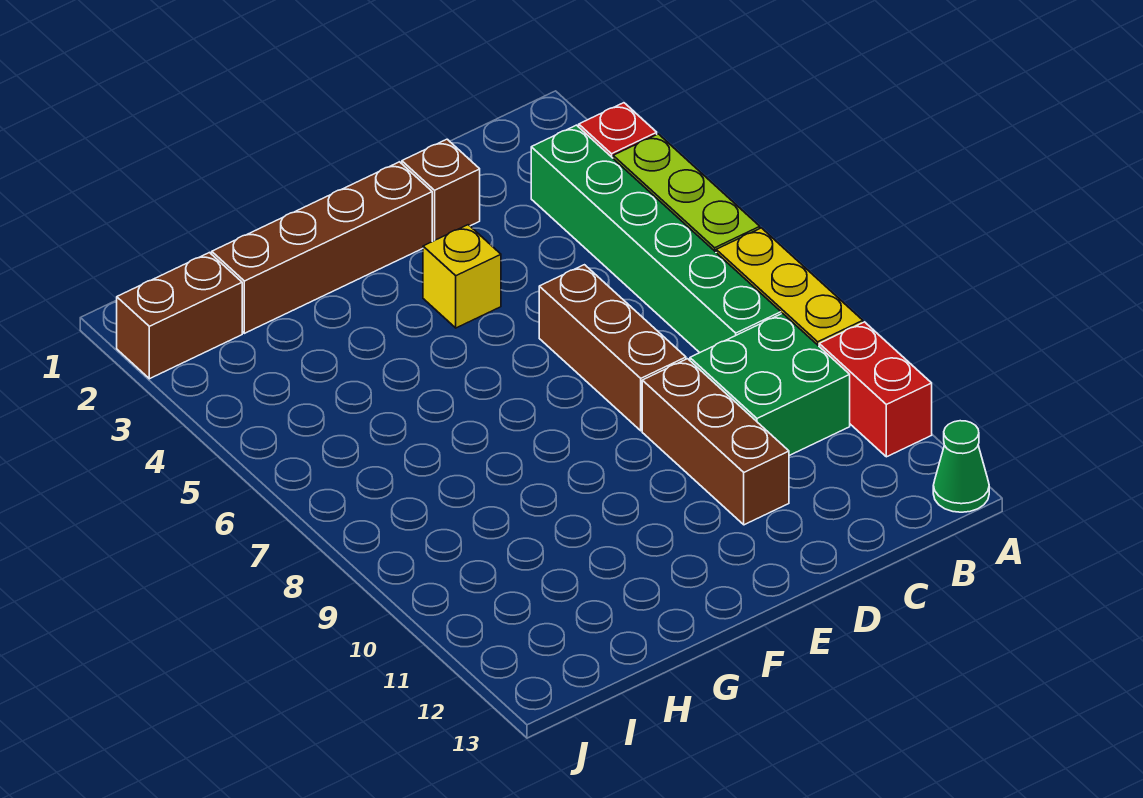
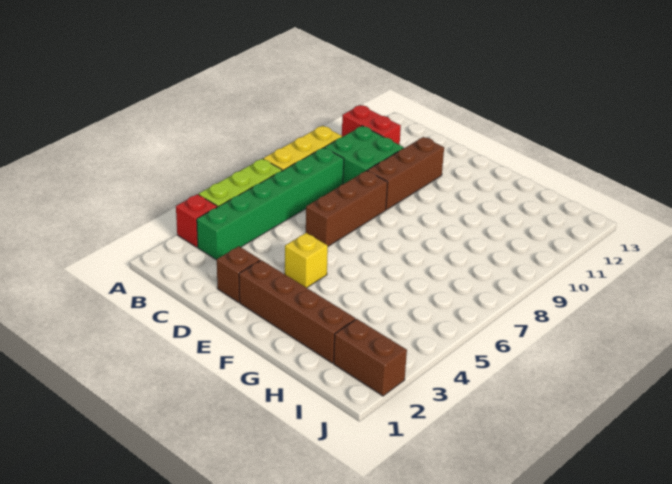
red brick A10:A11 level 1 -> red brick A11:B11 level 1
green cone A13 level 1 -> none

